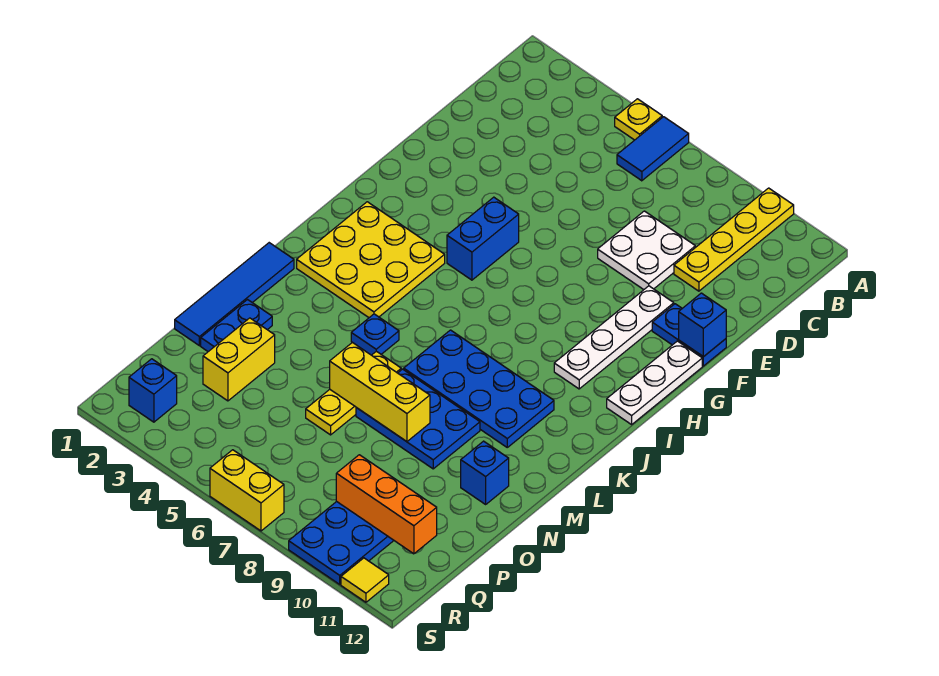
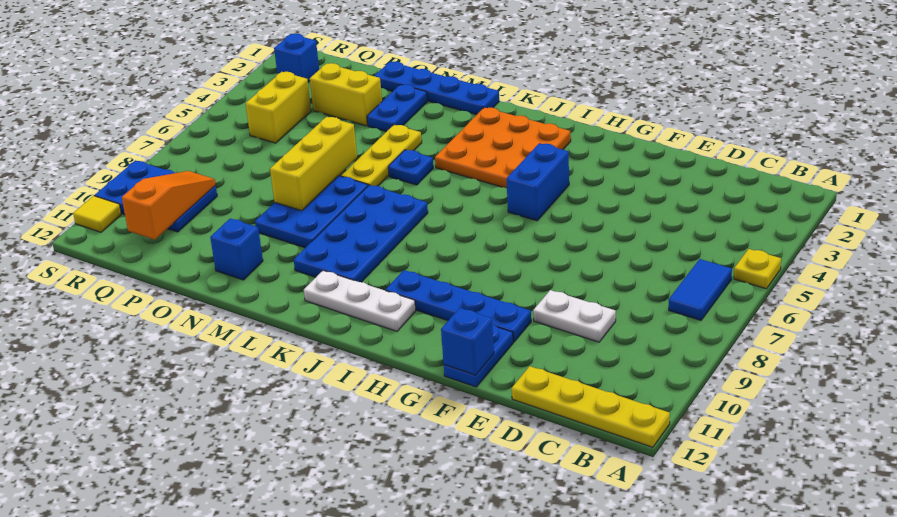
blue tile A6:B6 level 1 -> blue tile B6:B7 level 1
yellow plate A10:D10 level 1 -> yellow plate A12:D12 level 1
white plate D8:E9 level 1 -> white plate D9:E9 level 1
white plate F10:I10 level 1 -> blue plate F10:I10 level 1
blue brick G5:H5 level 1 -> blue brick H4:H5 level 1
white plate G12:I12 level 1 -> white plate I11:K11 level 1
yellow plate I2:K4 level 1 -> orange plate I2:K4 level 1
blue tile L1:O1 level 1 -> blue plate L1:O1 level 1
yellow plate M6:O6 level 1 -> yellow plate M4:M6 level 1
blue plate N2:O2 level 1 -> blue plate N2:N3 level 1
orange brick Q9:Q11 level 2 -> orange slope Q9:Q11 level 2 top 11
yellow brick S6:S7 level 1 -> yellow brick Q4:Q5 level 1

